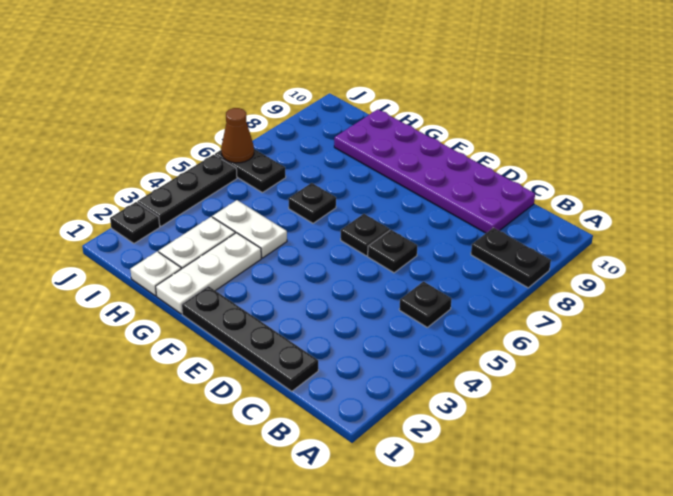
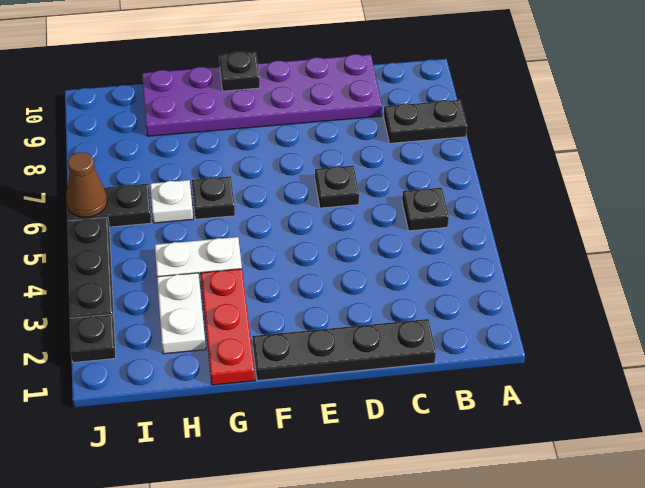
black plate E6 level 1 -> black plate F10 level 2
white plate G1:G3 level 1 -> red plate G1:G3 level 1
white plate H1 level 1 -> white plate H6 level 1

